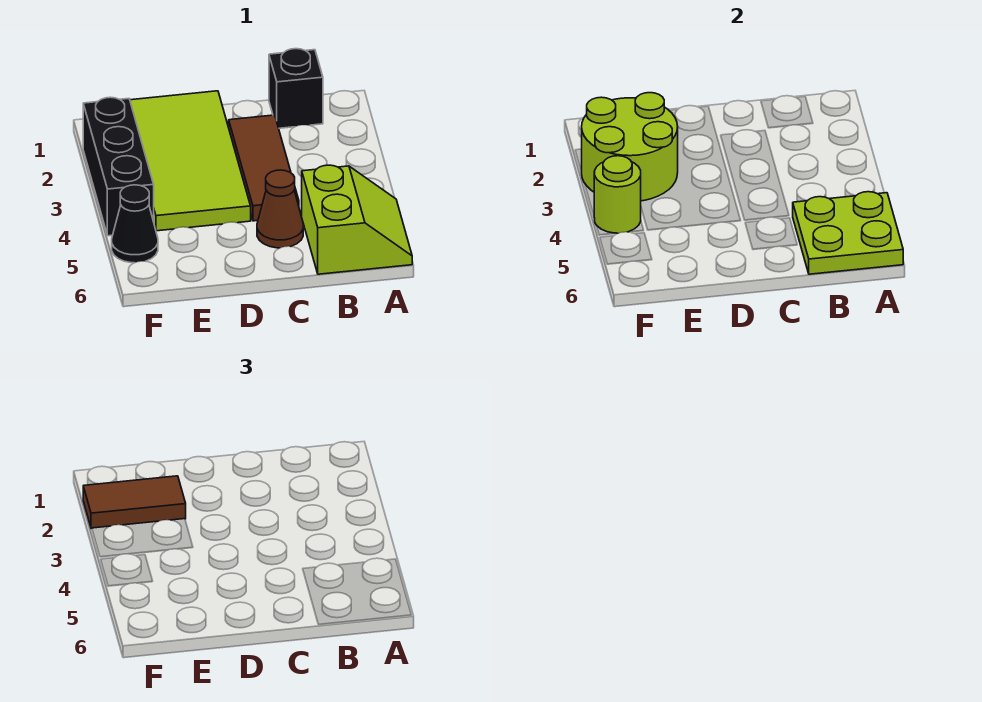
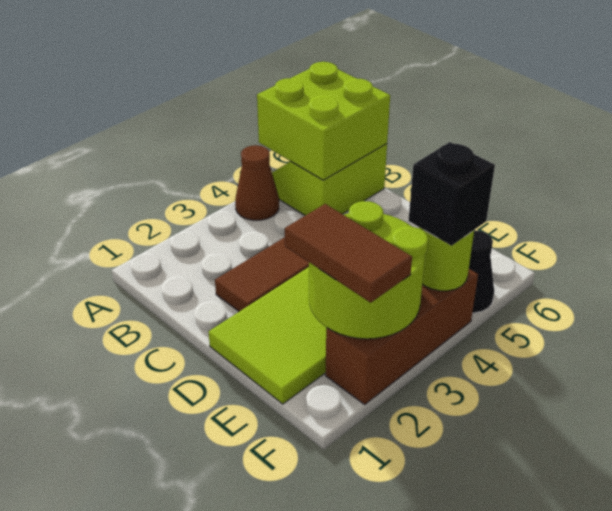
lime plate A5:B6 level 2 -> lime brick A5:B6 level 2
black brick B1 level 1 -> black brick F4 level 3
brown cone C5 level 1 -> brown cone A4 level 1
black brick F2:F4 level 1 -> brown brick F2:F4 level 1

